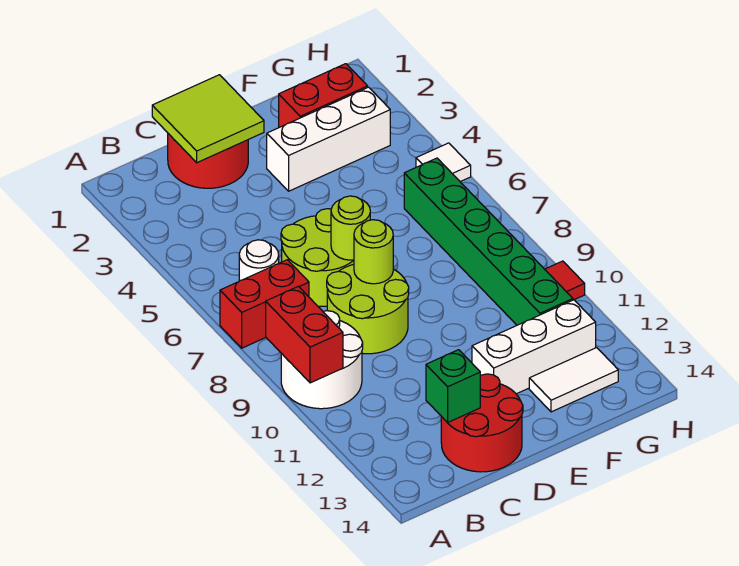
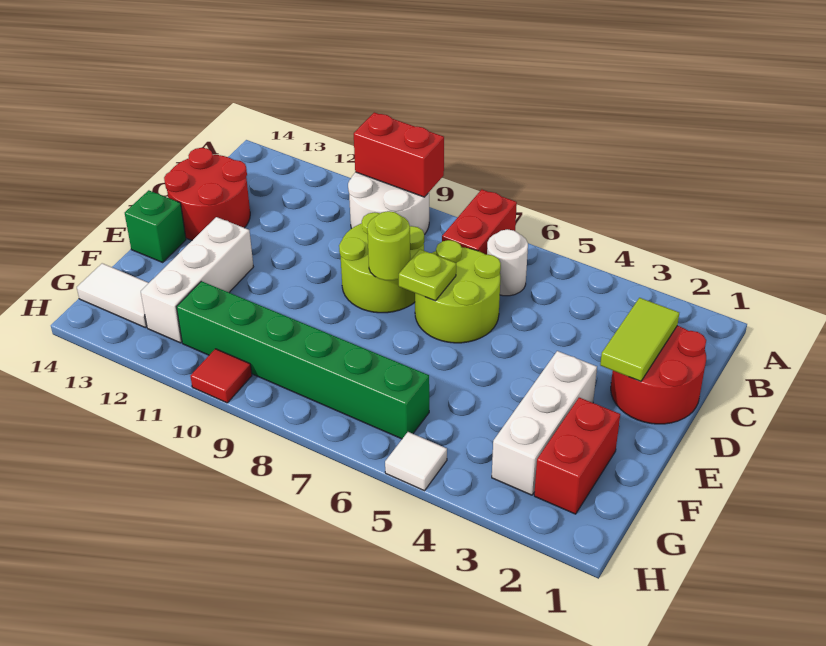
lime tile C1:D2 level 2 -> lime tile C2:D2 level 2
green brick C13 level 2 -> green brick E14 level 1
lime round brick D7 level 2 -> lime plate D7 level 2
white tile F13:G13 level 1 -> white tile G13:G14 level 1

